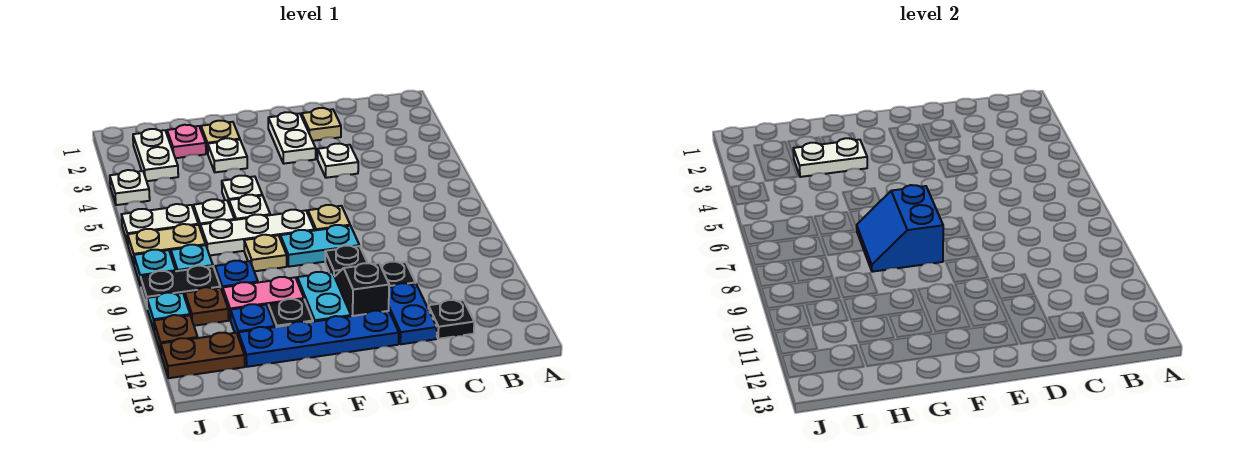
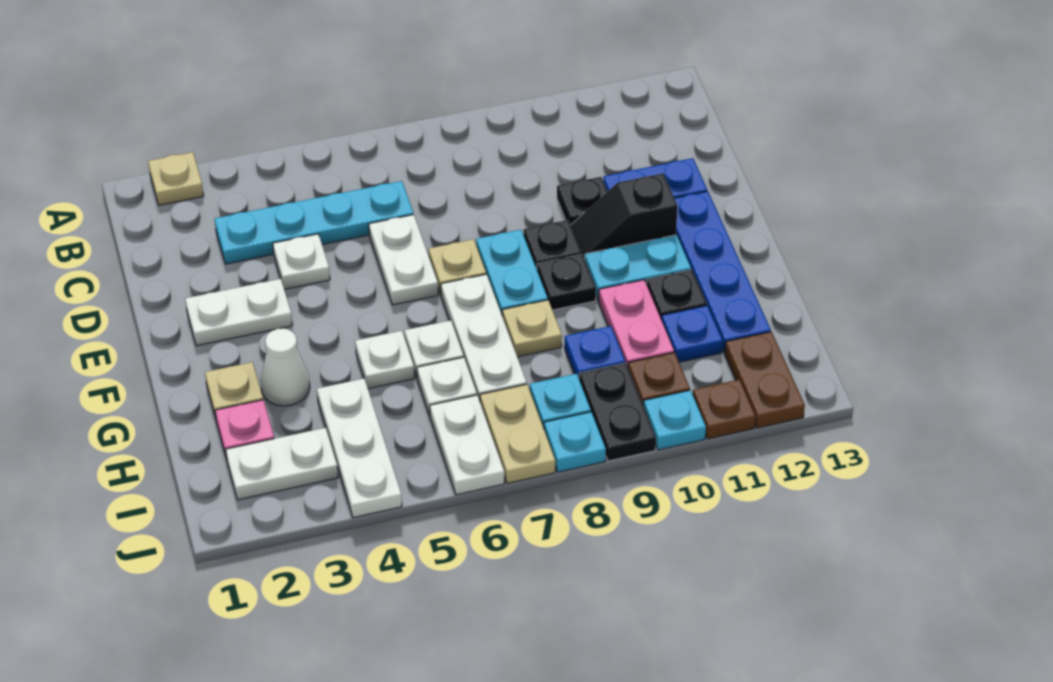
none -> cyan plate C3:C6 level 1
black plate C12 level 1 -> black plate F9 level 1
tan plate D2 level 1 -> tan plate A2 level 1
blue slope F7:G8 level 2 top F -> none
white plate G3 level 1 -> white cone G3 level 1
white plate G3:H3 level 2 -> white plate D6:E6 level 1
white plate J4 level 1 -> white plate H4:J4 level 1

